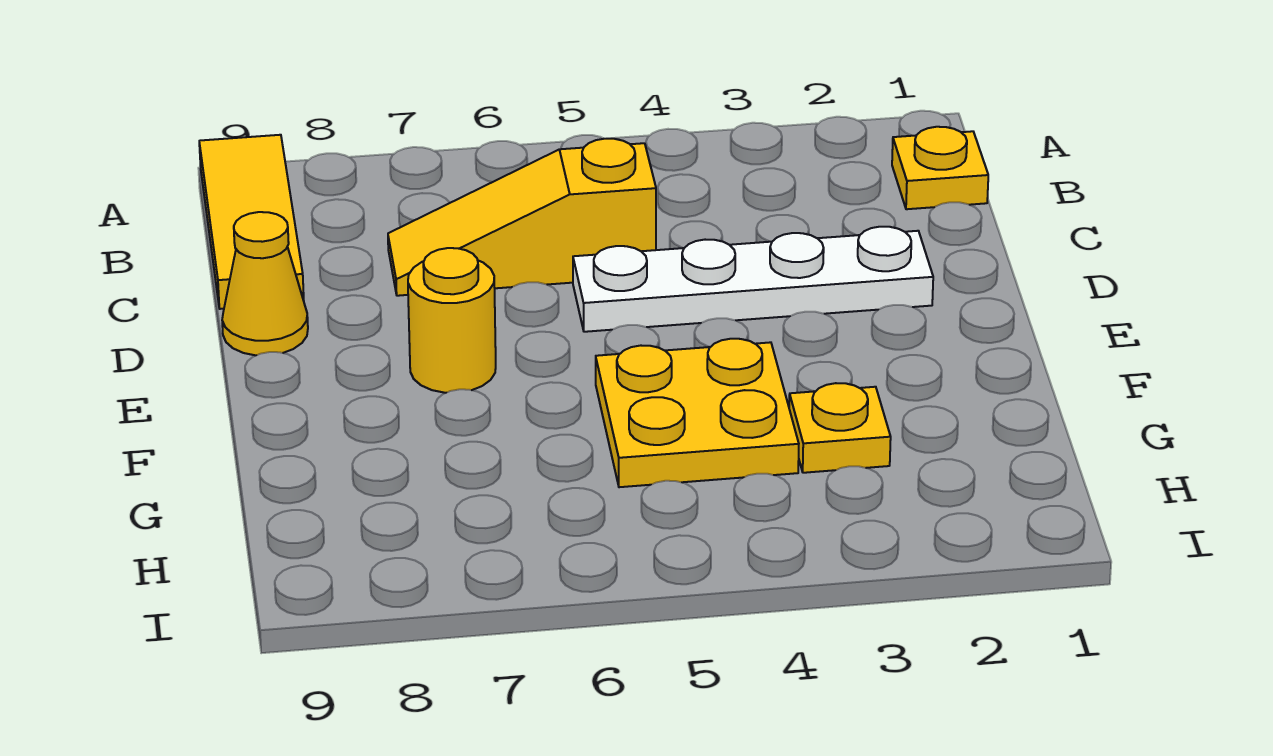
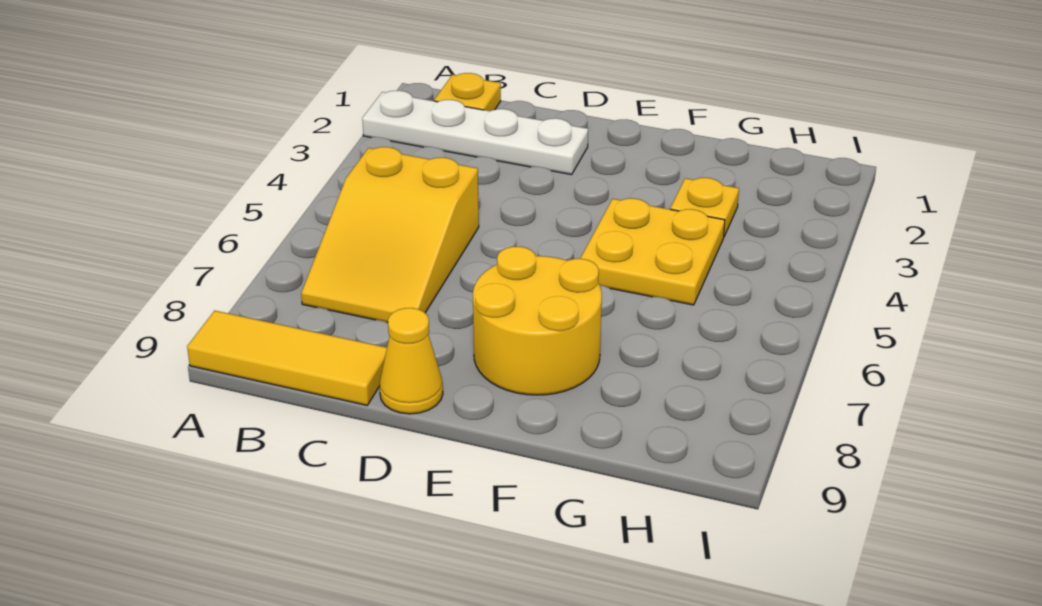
yellow slope C5:C7 level 1 top 5 -> yellow slope B5:C7 level 1 top 5
white plate D2:D5 level 1 -> white plate A2:D2 level 1
yellow round brick E7 level 1 -> yellow round brick E7:F8 level 1

